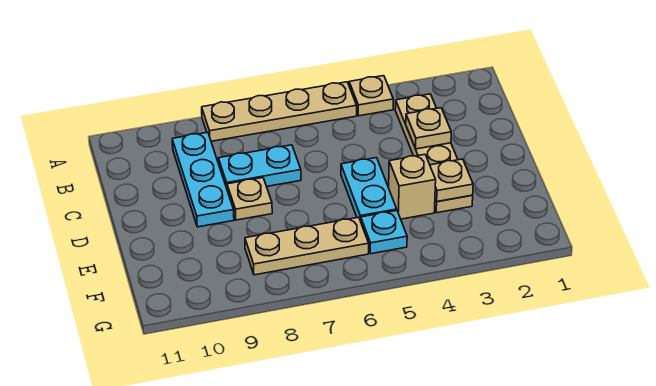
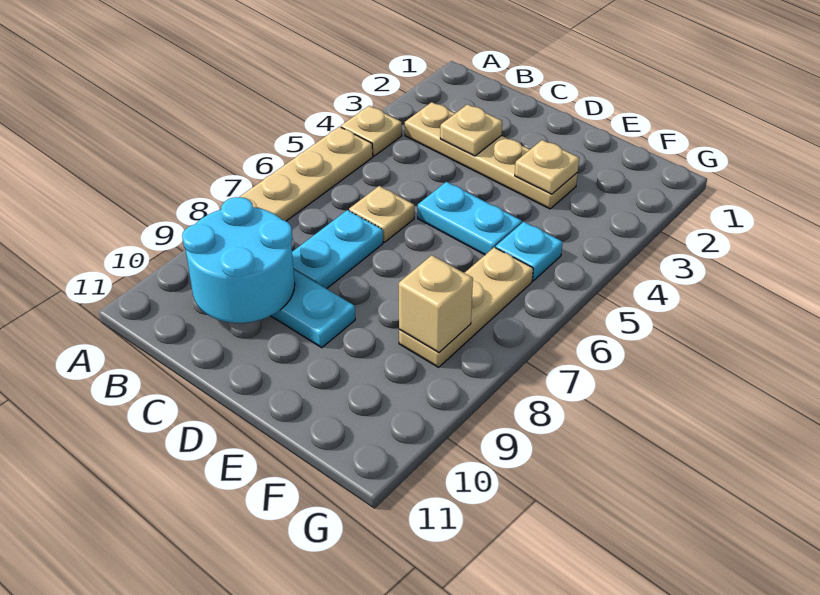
none -> cyan round brick B9:C10 level 2
tan plate D8 level 1 -> tan plate C6 level 1
tan brick E4 level 1 -> tan brick F8 level 2

